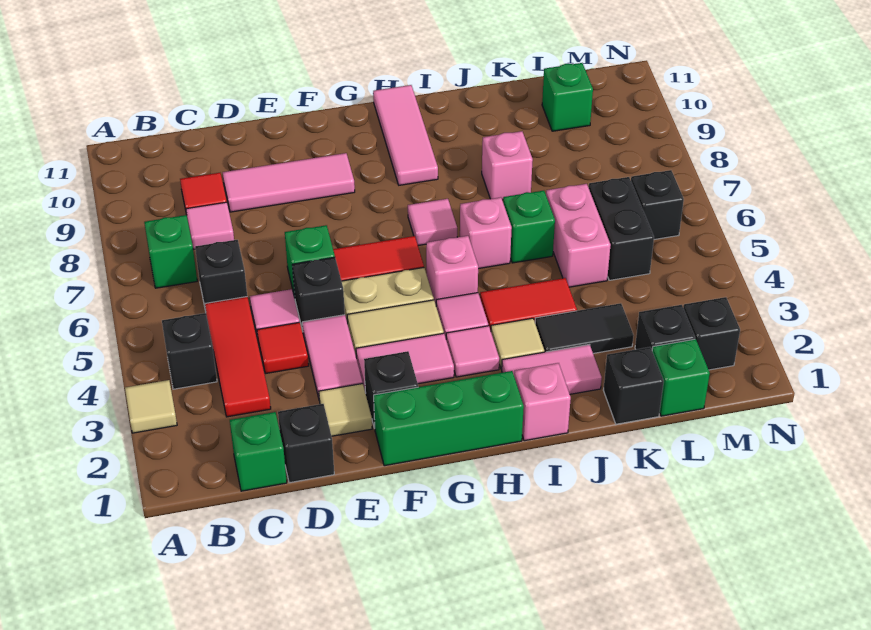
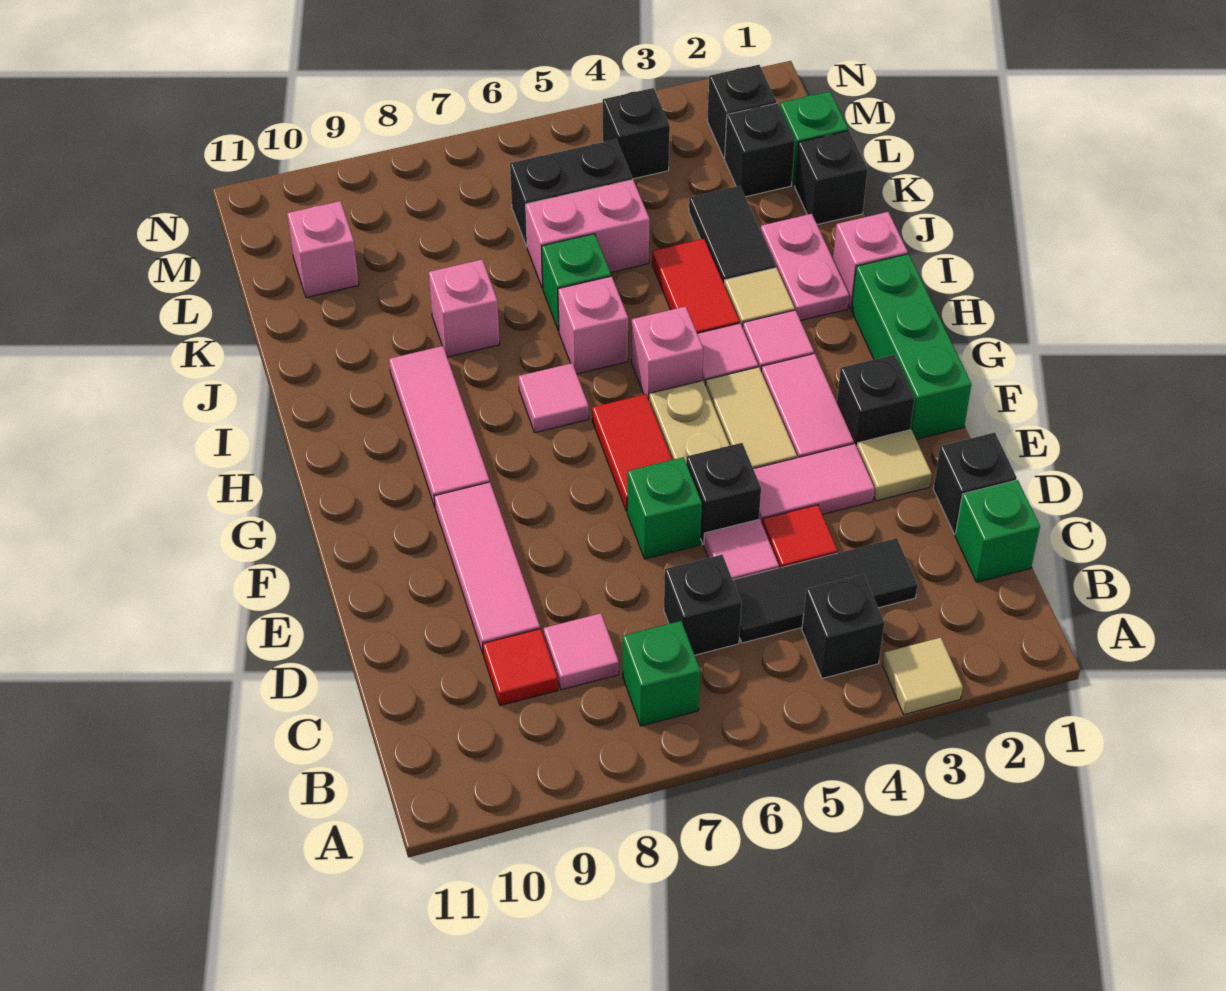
red tile C3:C5 level 1 -> black tile C3:C5 level 1
pink tile H9:H11 level 1 -> pink tile G9:I9 level 1
pink tile I2:J2 level 1 -> pink plate I2:J2 level 1
green brick L10 level 1 -> pink brick L10 level 1
black brick M6 level 1 -> black brick M4 level 1

